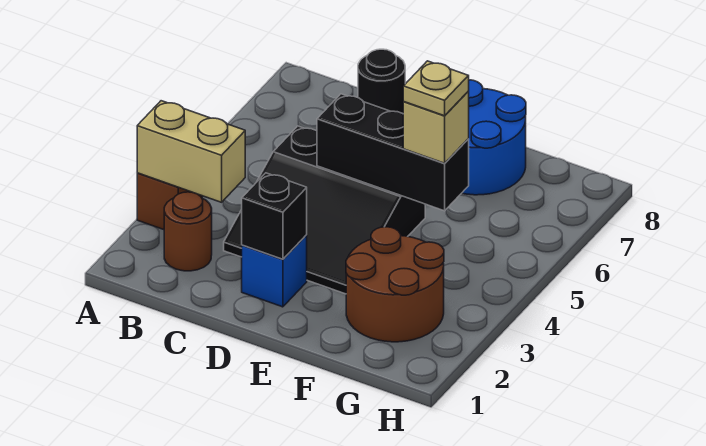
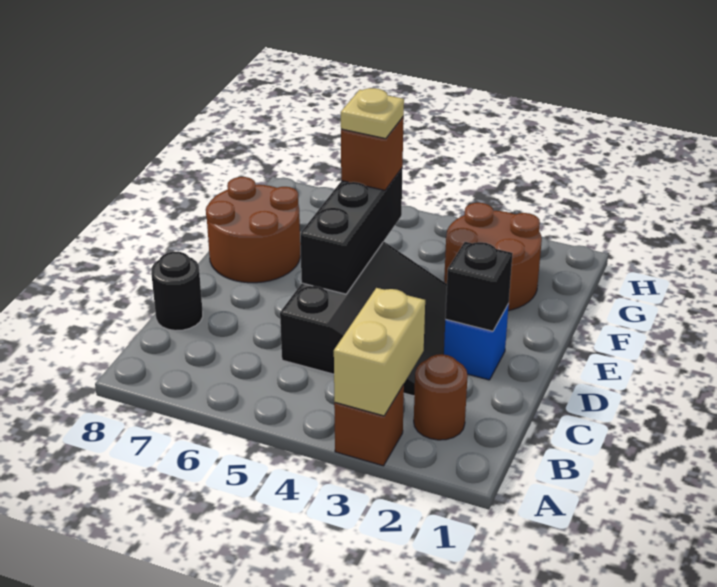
blue round brick E7:F8 level 1 -> brown round brick E7:F8 level 1
tan brick F5 level 3 -> brown brick F5 level 3

